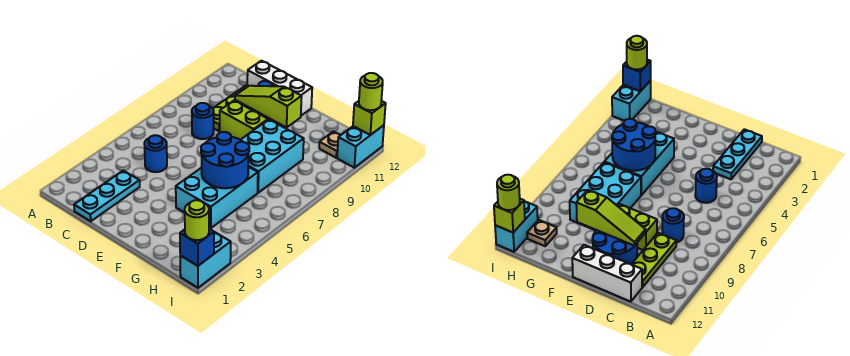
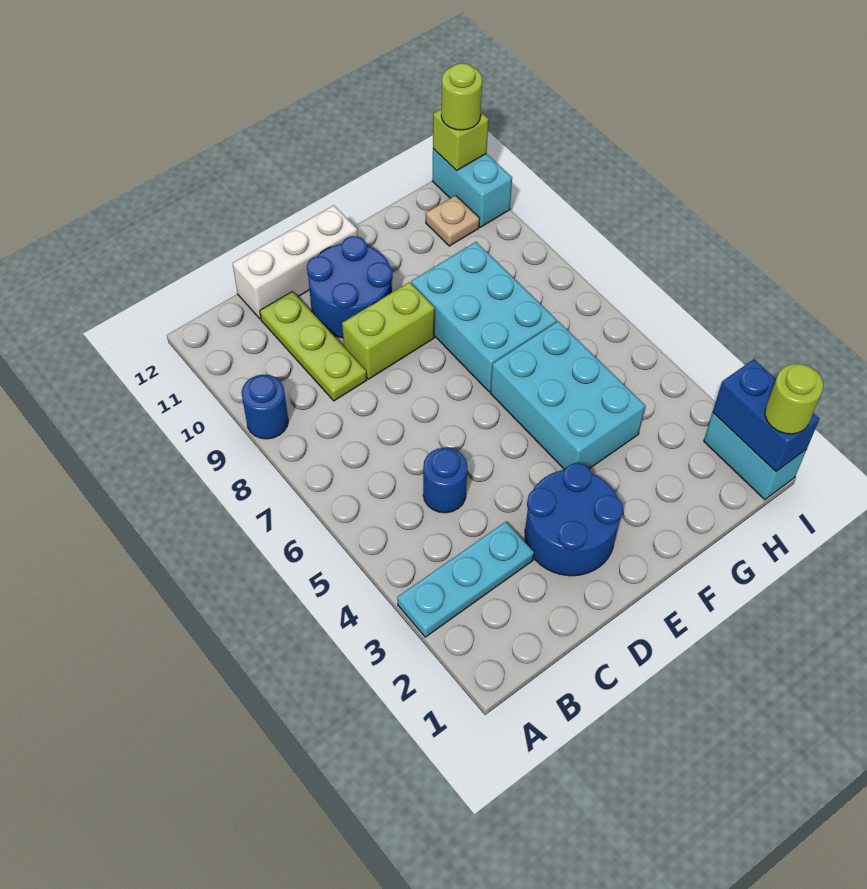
cyan plate C1:C3 level 1 -> cyan plate A3:C3 level 1
blue round brick C8 level 1 -> blue round brick A9 level 1
lime slope D10:F10 level 2 top F -> none
blue round brick F5:G6 level 2 -> blue round brick D2:E3 level 1
blue brick I1 level 2 -> blue brick I1:I2 level 2

